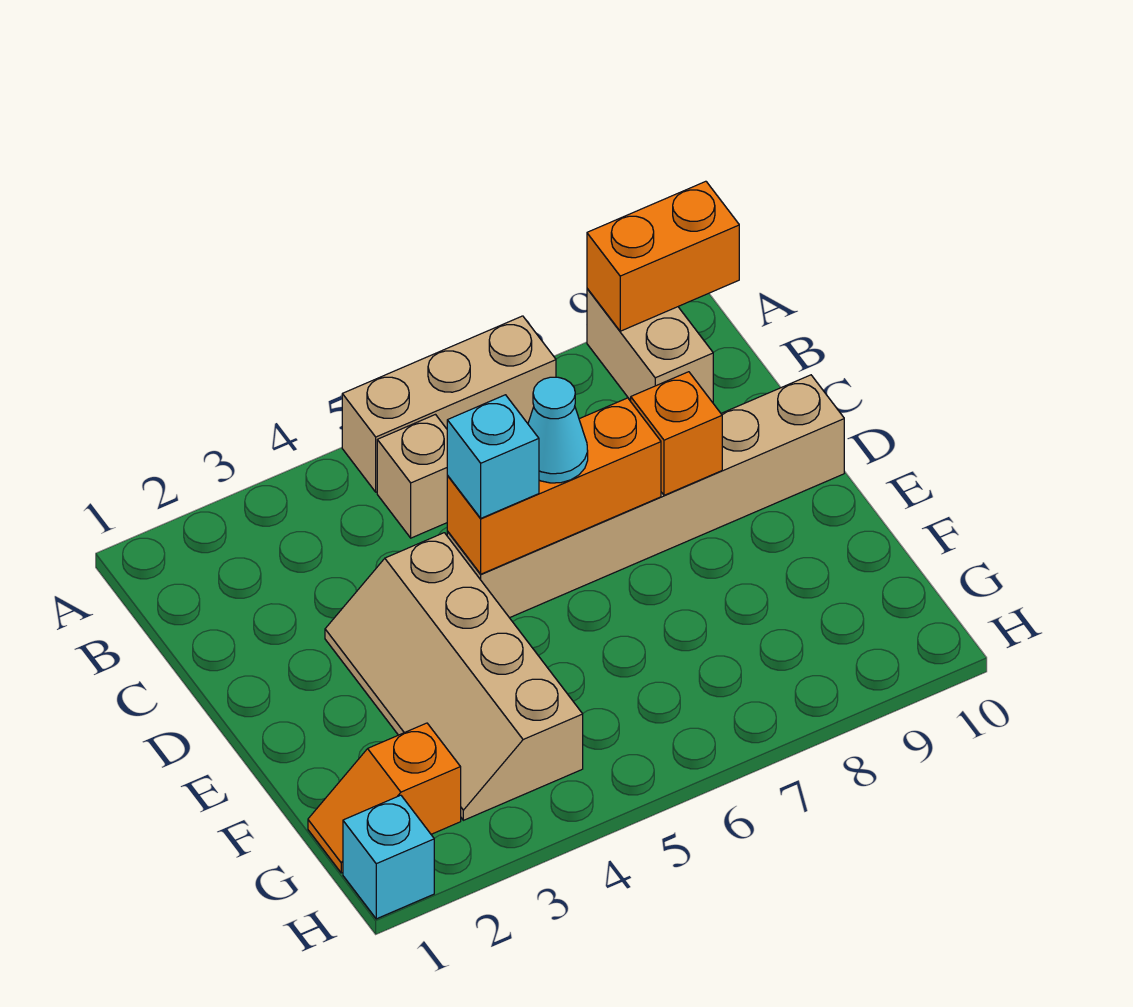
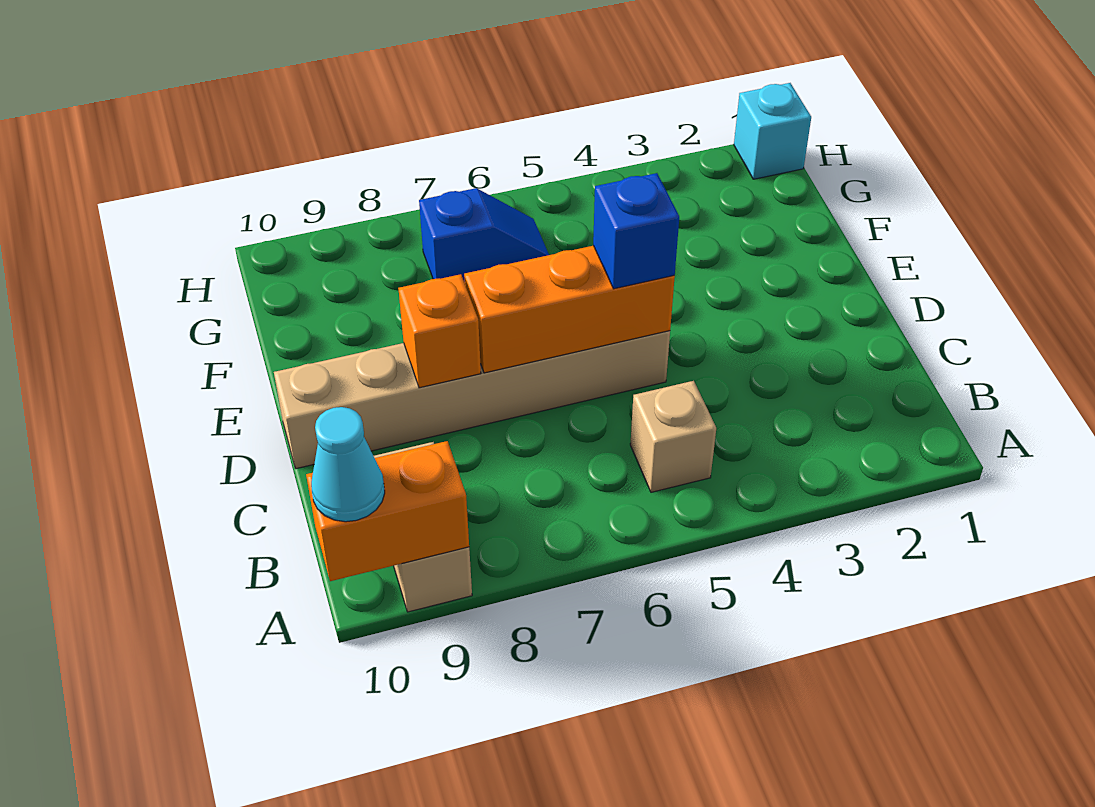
tan brick A5:A7 level 1 -> none
tan slope D3:G4 level 1 top 4 -> none
cyan brick D5 level 3 -> blue brick D5 level 3
cyan cone D6 level 3 -> cyan cone A10 level 3
orange slope G1:G2 level 1 top 2 -> none
none -> blue slope G6:G7 level 1 top 7

